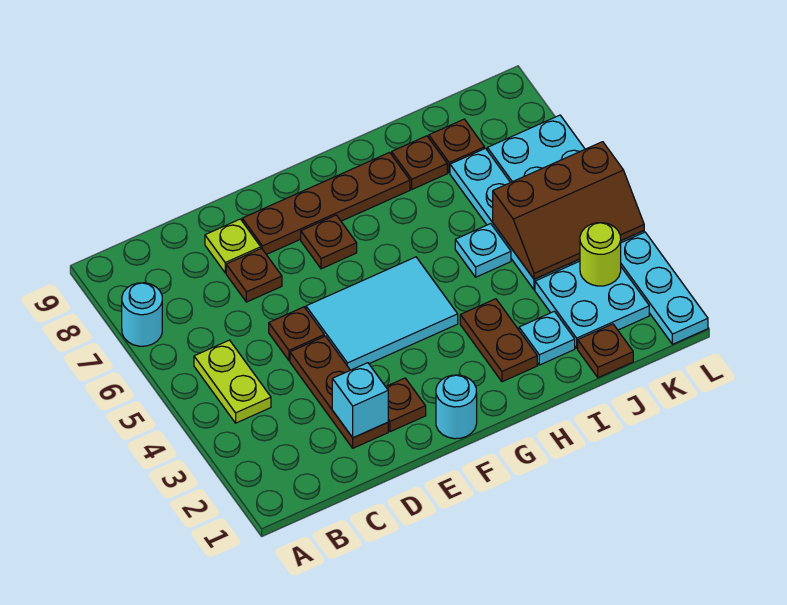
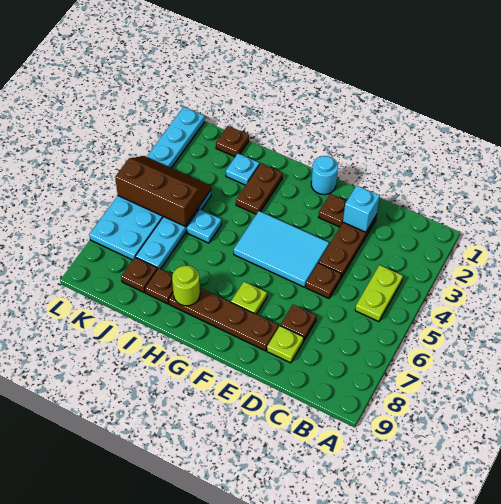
cyan round brick A7 level 1 -> none
brown plate F7 level 1 -> lime plate F7 level 1
cyan plate J2:K3 level 1 -> none
lime round brick K3 level 2 -> lime round brick H8 level 2

